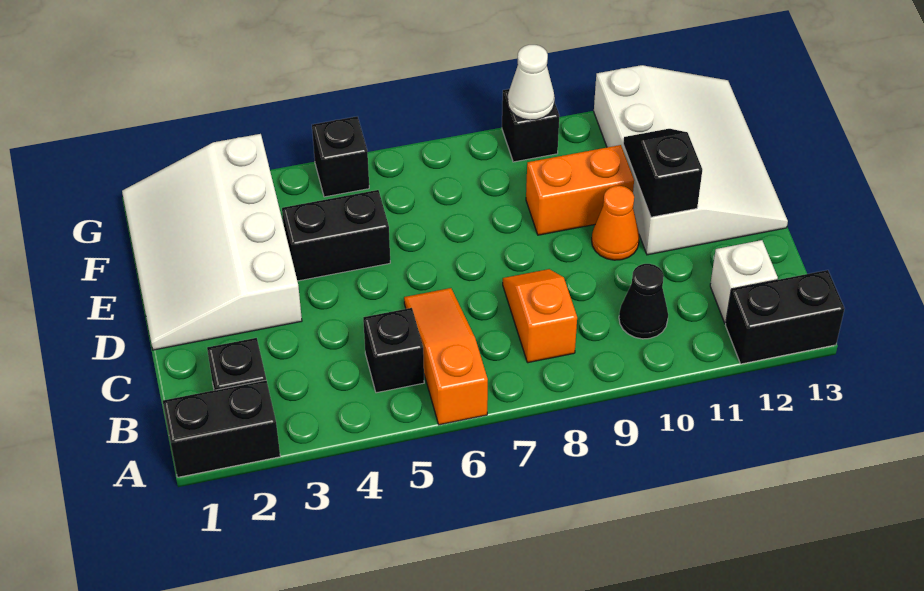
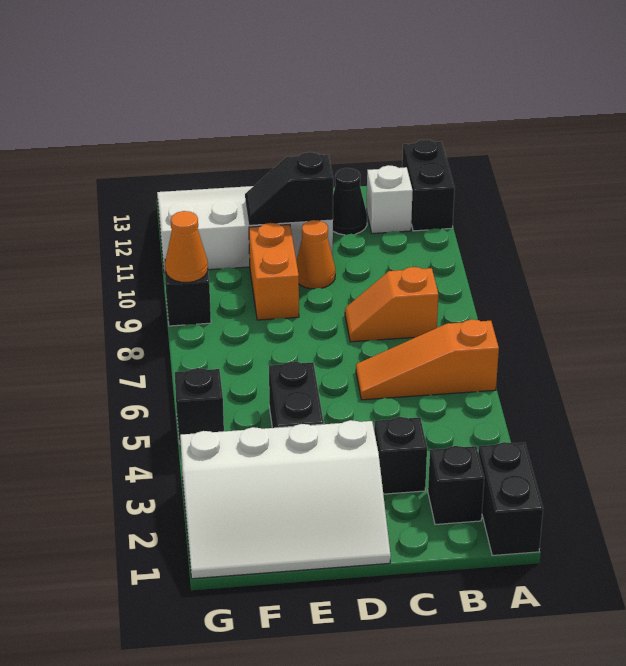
black brick B5 level 1 -> black brick C3 level 1
black cone B10 level 1 -> black cone C12 level 1
white cone G9 level 2 -> orange cone G9 level 2

